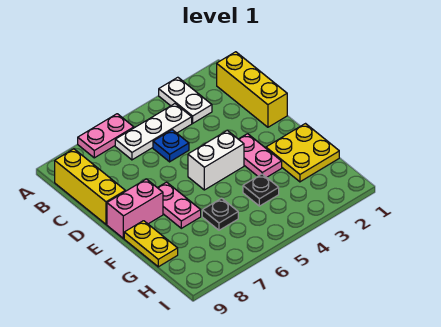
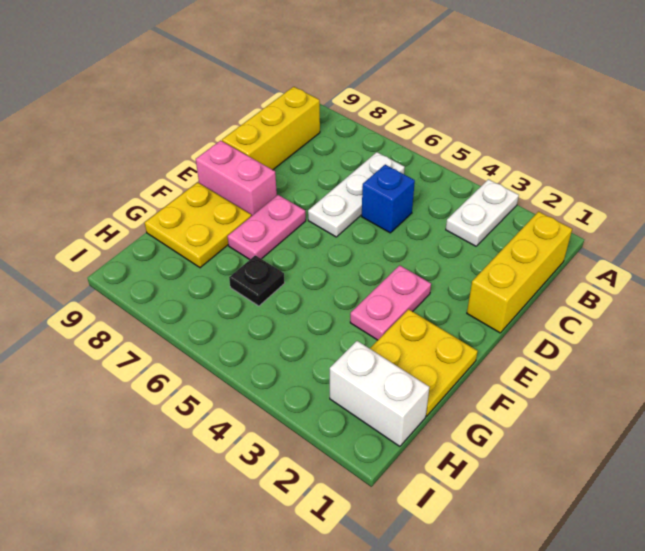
pink plate A6:A7 level 1 -> none
white plate B4:B6 level 1 -> white plate B6:D6 level 1
blue plate C5 level 1 -> blue brick C5 level 1
white brick E4:E5 level 1 -> white brick H1:H2 level 1
yellow plate F9:G9 level 1 -> yellow plate F8:G9 level 1
black plate G4 level 1 -> none

